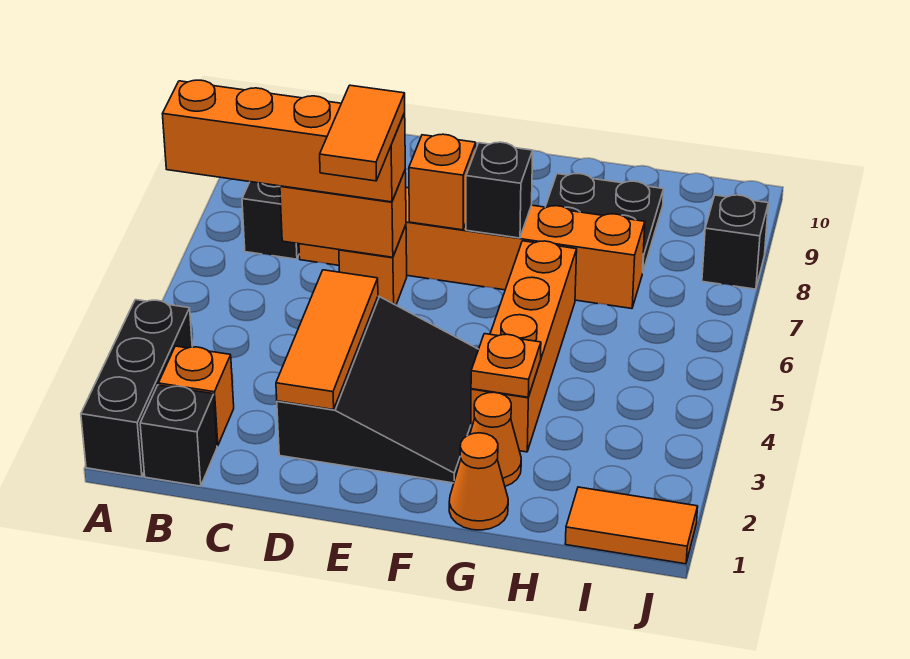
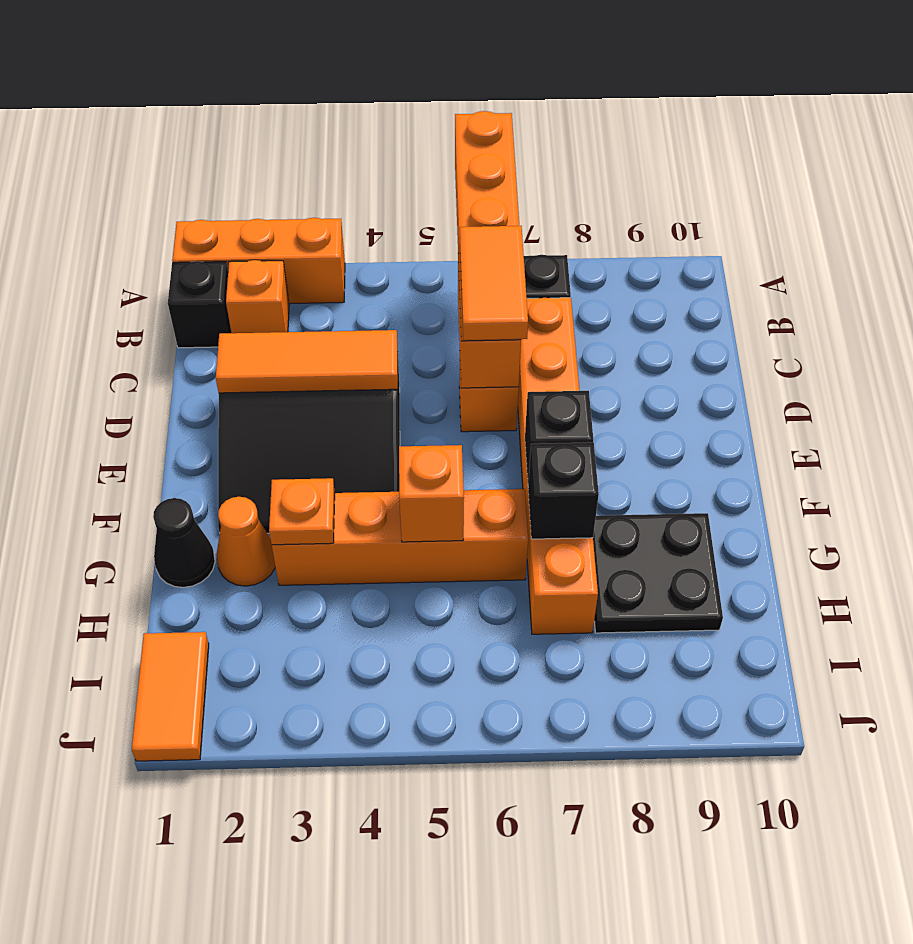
black brick A1:A3 level 1 -> orange brick A1:A3 level 1
orange tile D5:D6 level 4 -> orange tile D6:E6 level 4
orange brick E7 level 2 -> orange brick G5 level 2
orange cone G1 level 1 -> black cone G1 level 1
black brick J8 level 1 -> black brick G7 level 2

